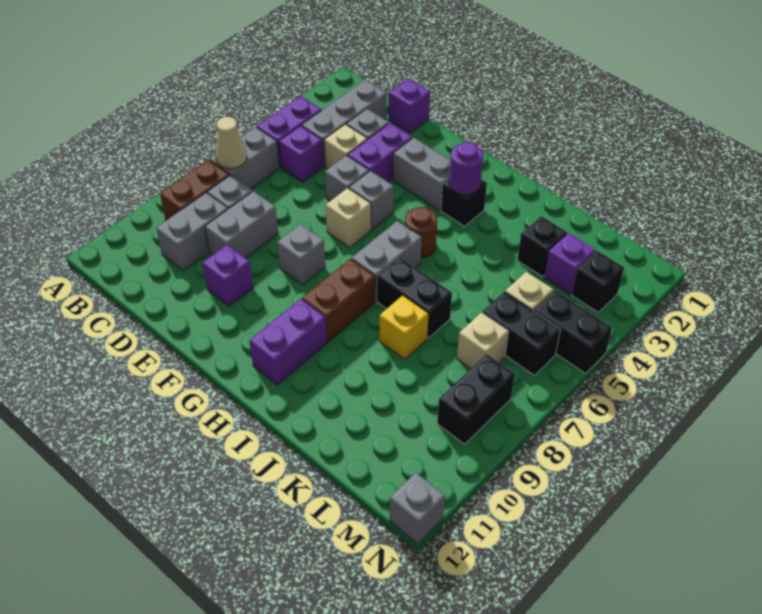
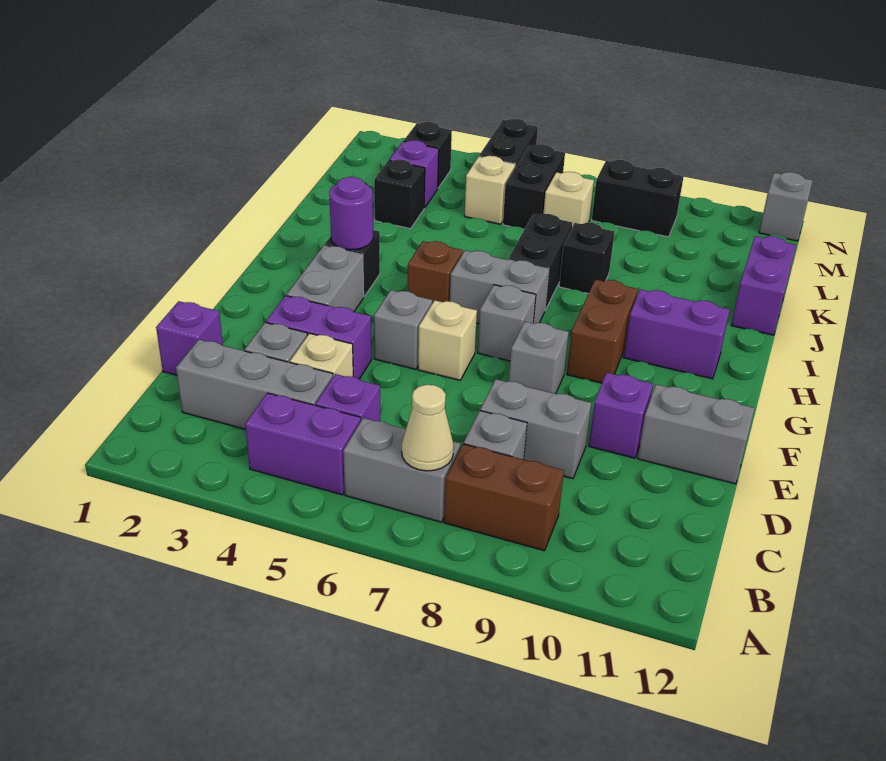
grey brick C9:C10 level 1 -> grey brick E11:E12 level 1
grey brick E5 level 1 -> grey brick G7 level 1
brown round brick H5 level 1 -> brown brick H5 level 1
brown brick H8:H9 level 1 -> brown brick G9:H9 level 1
yellow brick J8 level 1 -> black brick J8 level 1
none -> purple brick J12:K12 level 1

